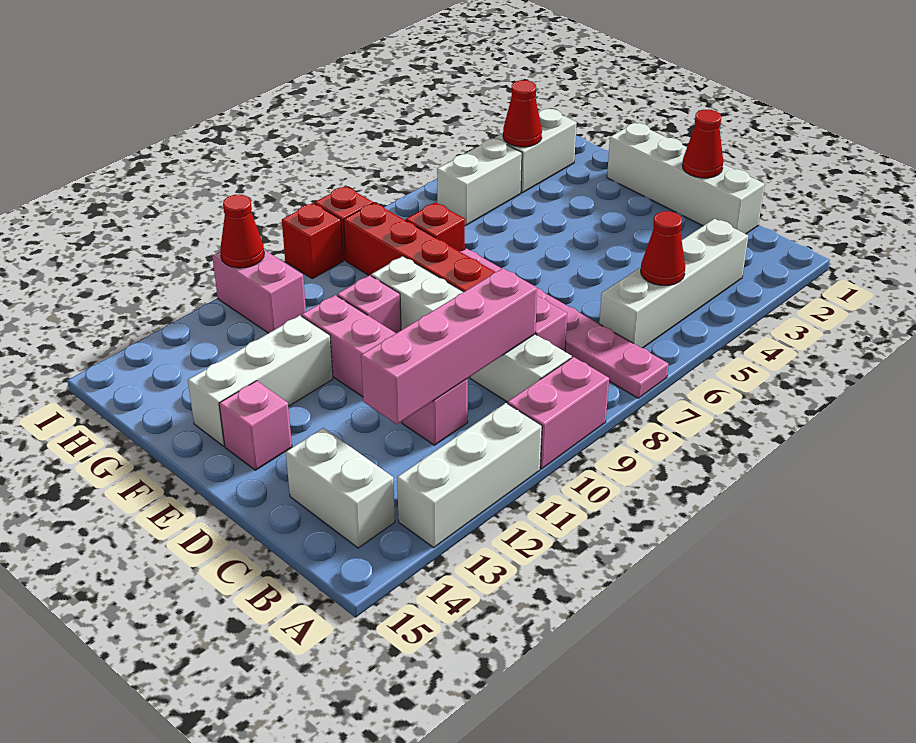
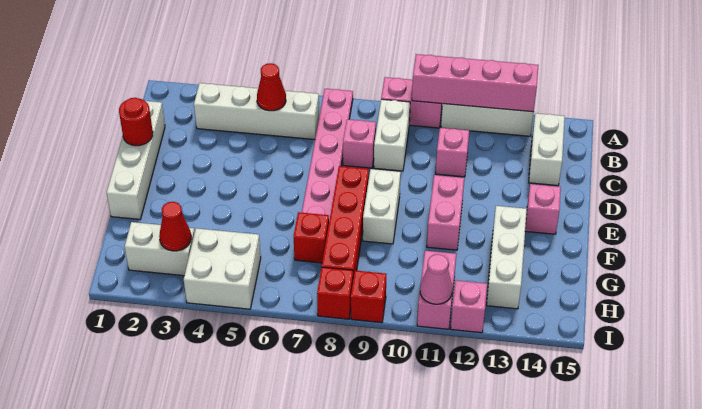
pink brick C9:C12 level 2 -> pink brick A10:A13 level 2
red cone D1 level 2 -> red round brick D1 level 2
pink brick F10 level 1 -> pink brick I12 level 1
white brick F12:F14 level 1 -> white brick F13:H13 level 1
white brick H4:H5 level 1 -> white brick H4:I5 level 1
red cone I11 level 2 -> pink cone I11 level 2

